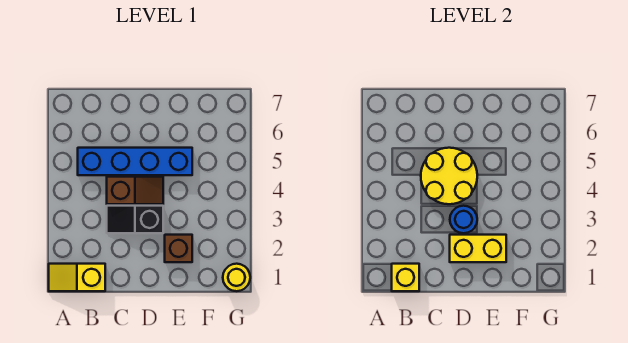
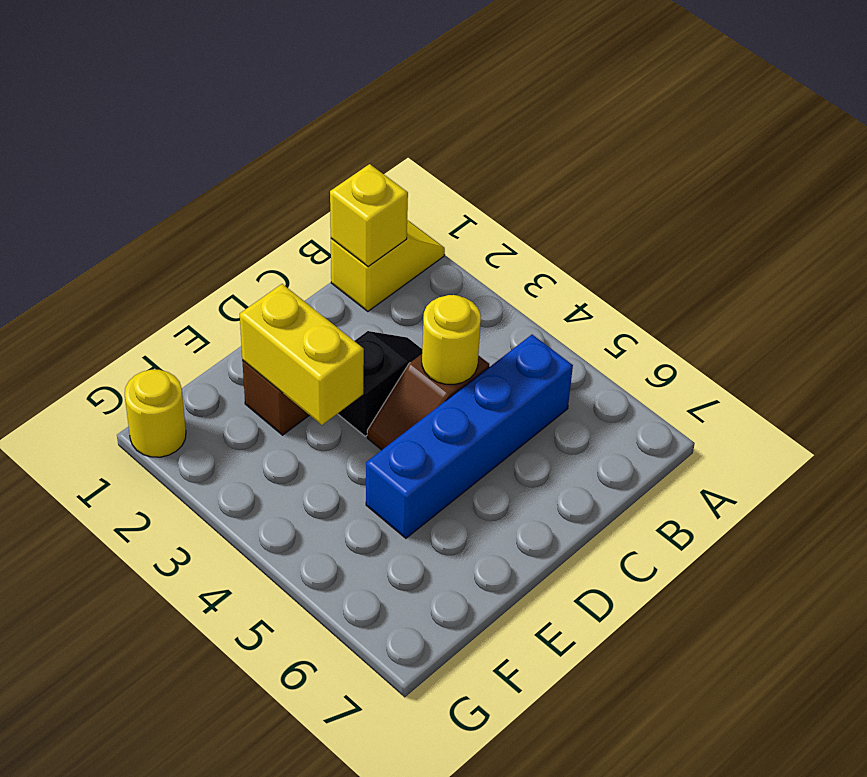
yellow round brick C4:D5 level 2 -> yellow round brick C4 level 2
yellow brick D2:E2 level 2 -> yellow brick E2:E3 level 2
blue round brick D3 level 2 -> none

